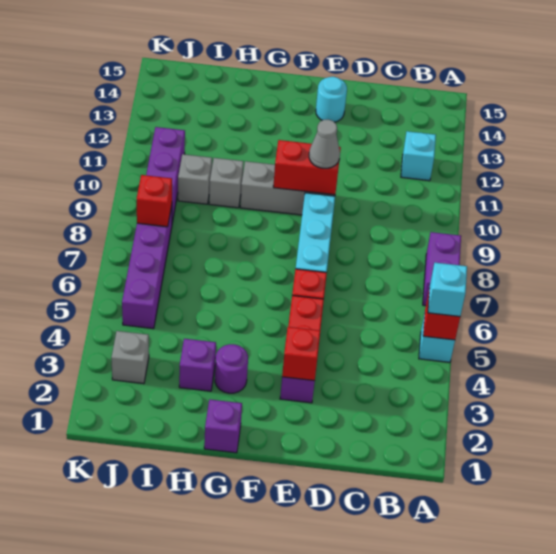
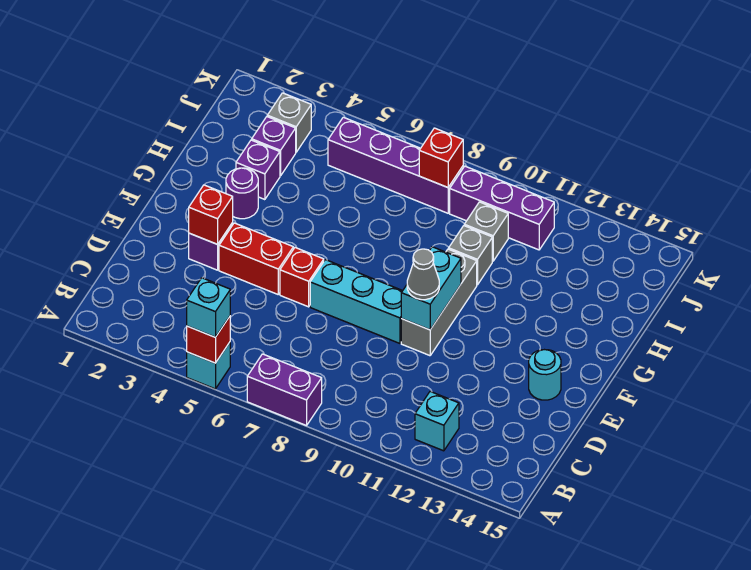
red brick E10:F10 level 2 -> cyan brick E10:F10 level 2
purple brick G1 level 1 -> purple brick I3 level 1

